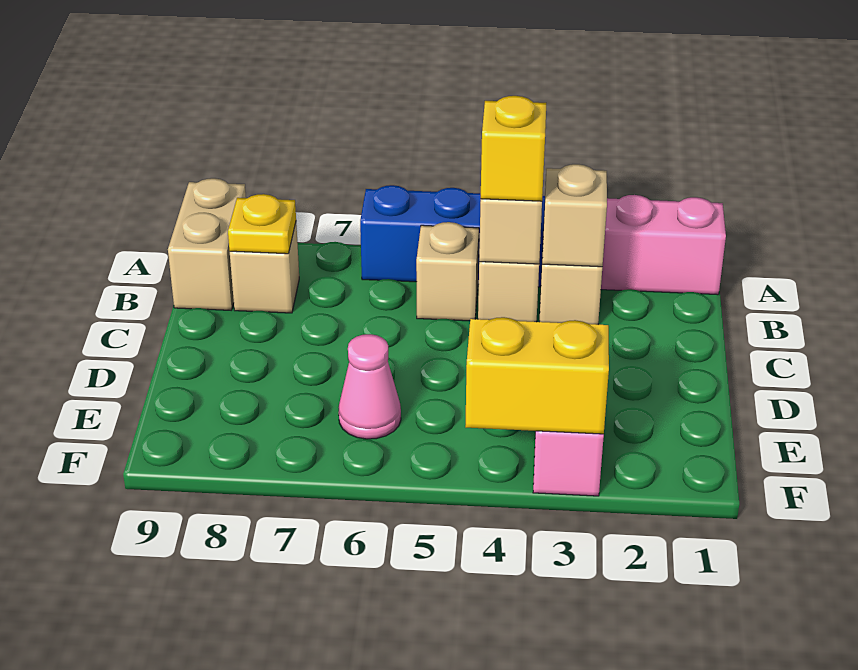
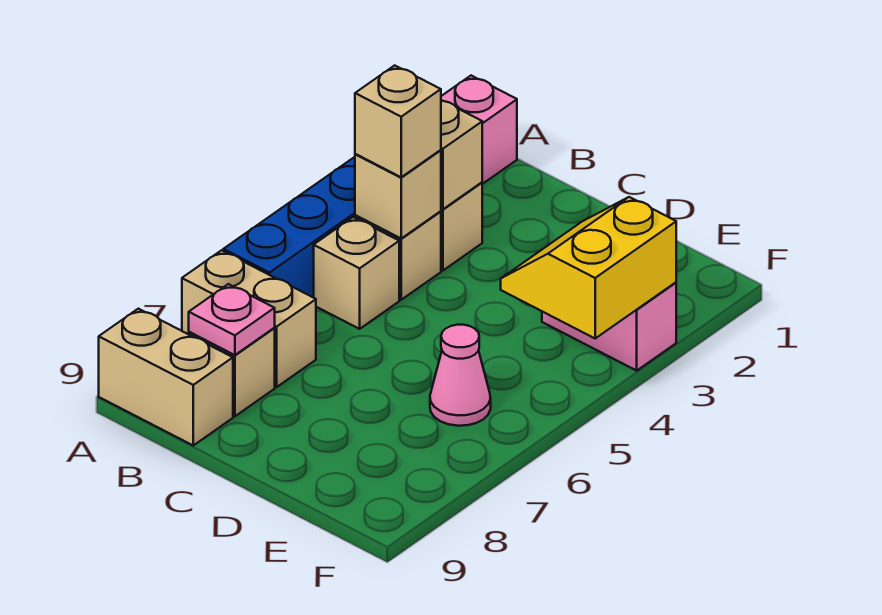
none -> tan brick A7:B7 level 1
yellow brick B4 level 3 -> tan brick B4 level 3
yellow plate B8 level 2 -> pink plate B8 level 2

